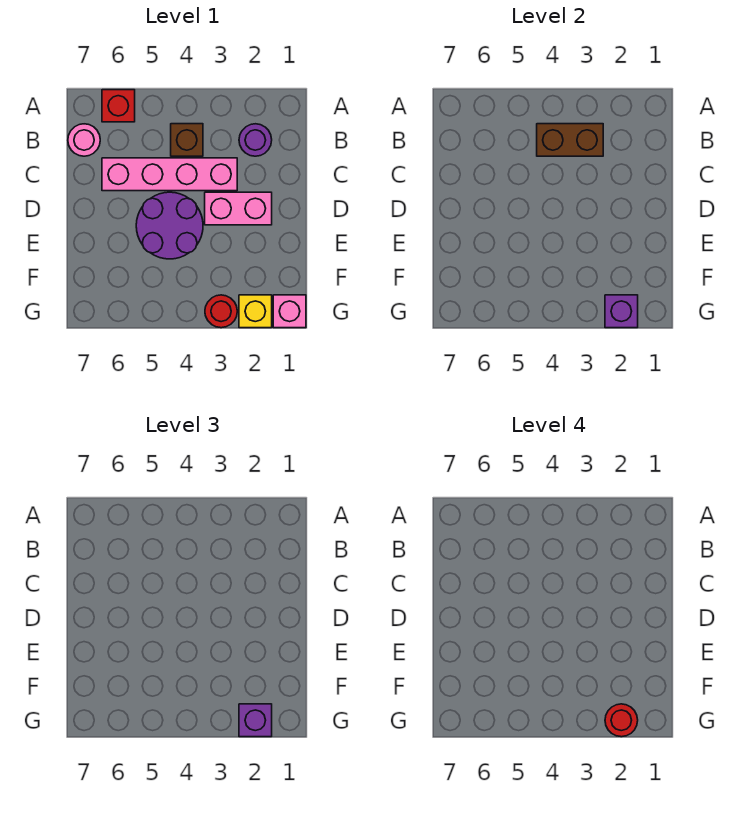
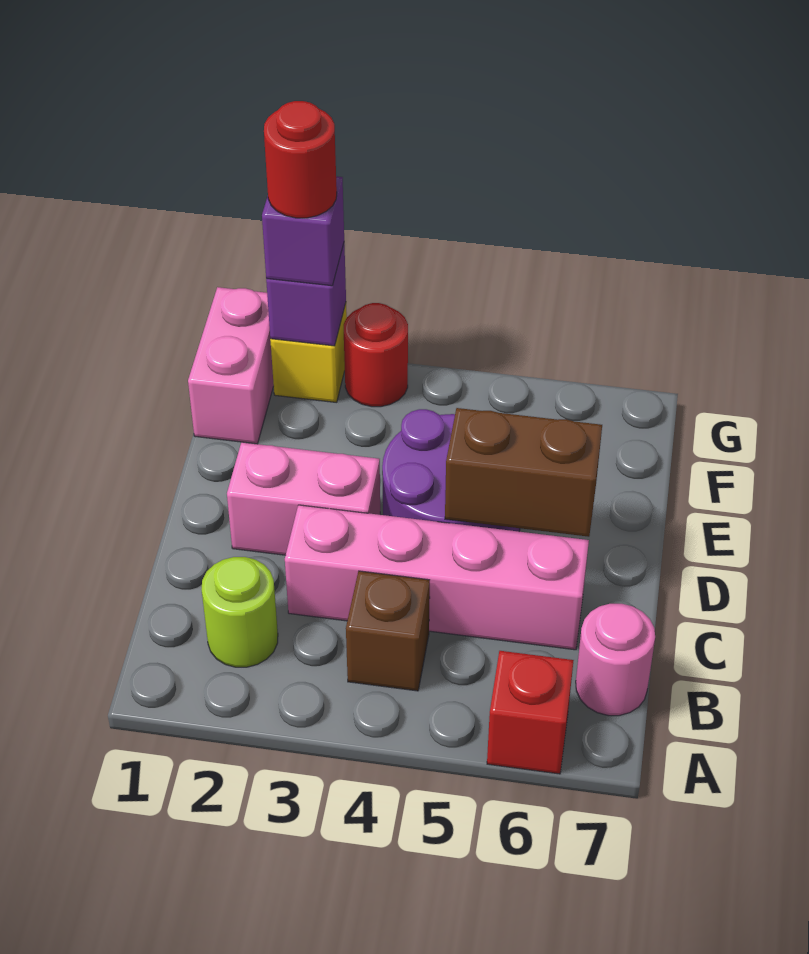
purple round brick B2 level 1 -> lime round brick B2 level 1
brown brick B3:B4 level 2 -> brown brick D5:D6 level 2
pink brick G1 level 1 -> pink brick F1:G1 level 1

